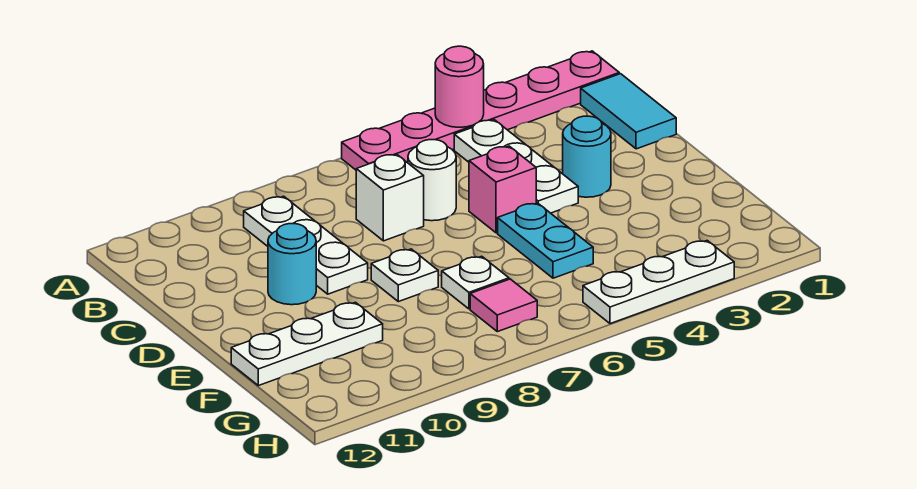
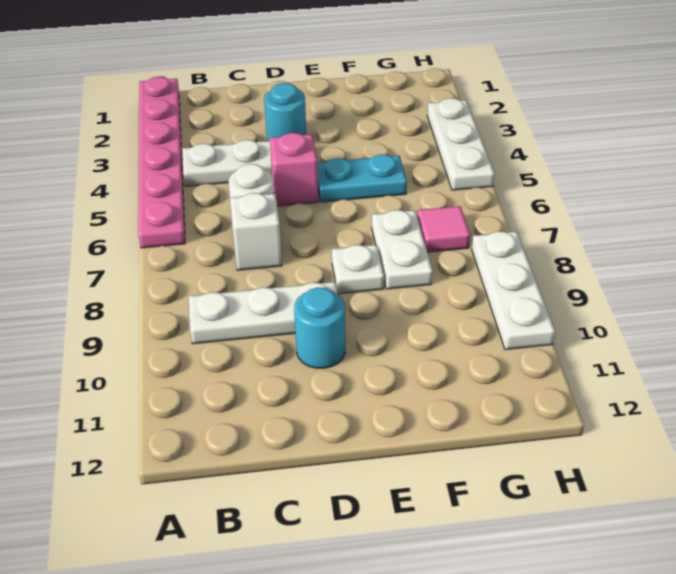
pink round brick A4 level 2 -> none
cyan tile B1:C1 level 1 -> none
white plate F7 level 1 -> white plate F7:F8 level 1
white plate F10:F12 level 1 -> white plate H8:H10 level 1

